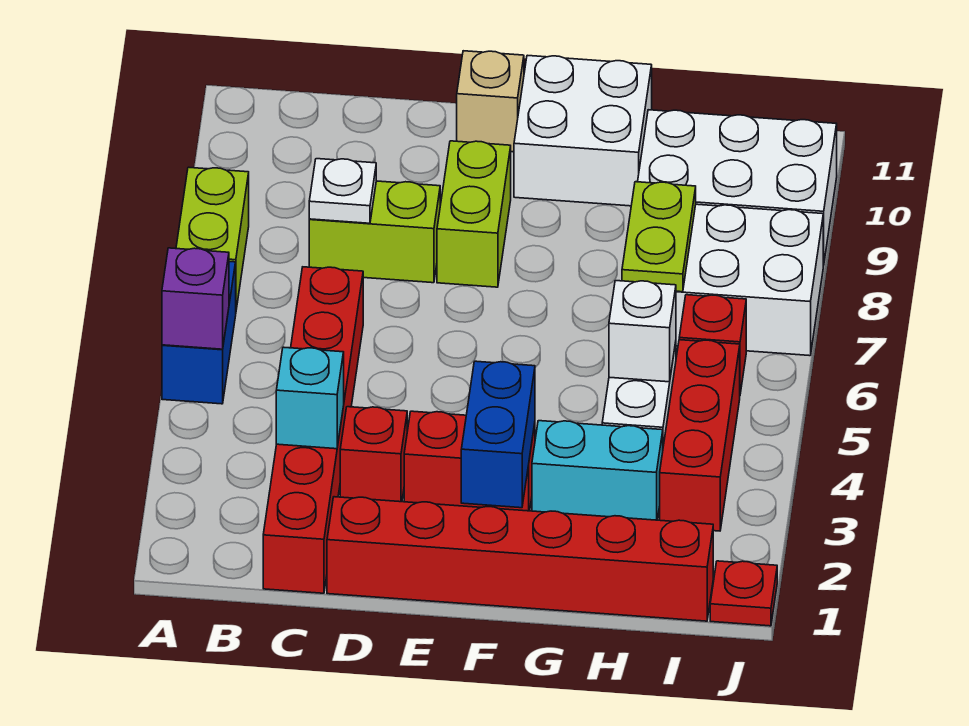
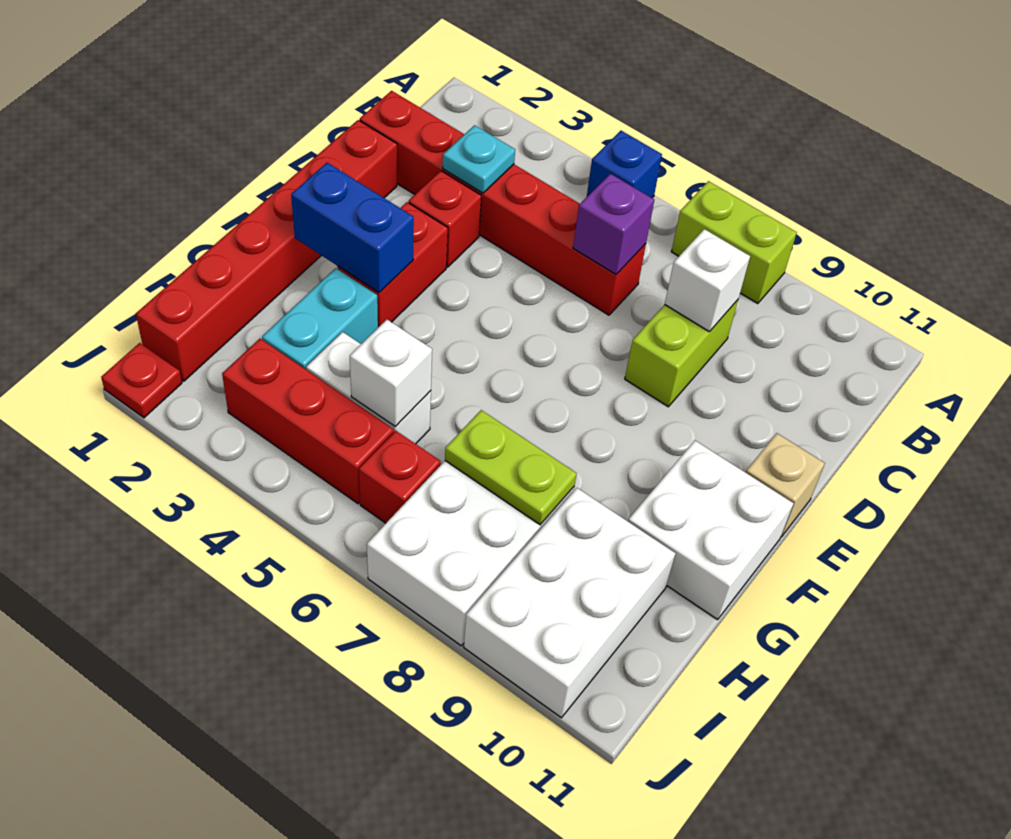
blue brick A5:A6 level 1 -> blue brick A5 level 1
purple brick A5 level 2 -> purple brick C6 level 2
cyan brick C3 level 2 -> cyan plate C3 level 2
white plate C8 level 2 -> white brick C8 level 2
lime brick E8:E9 level 1 -> none

